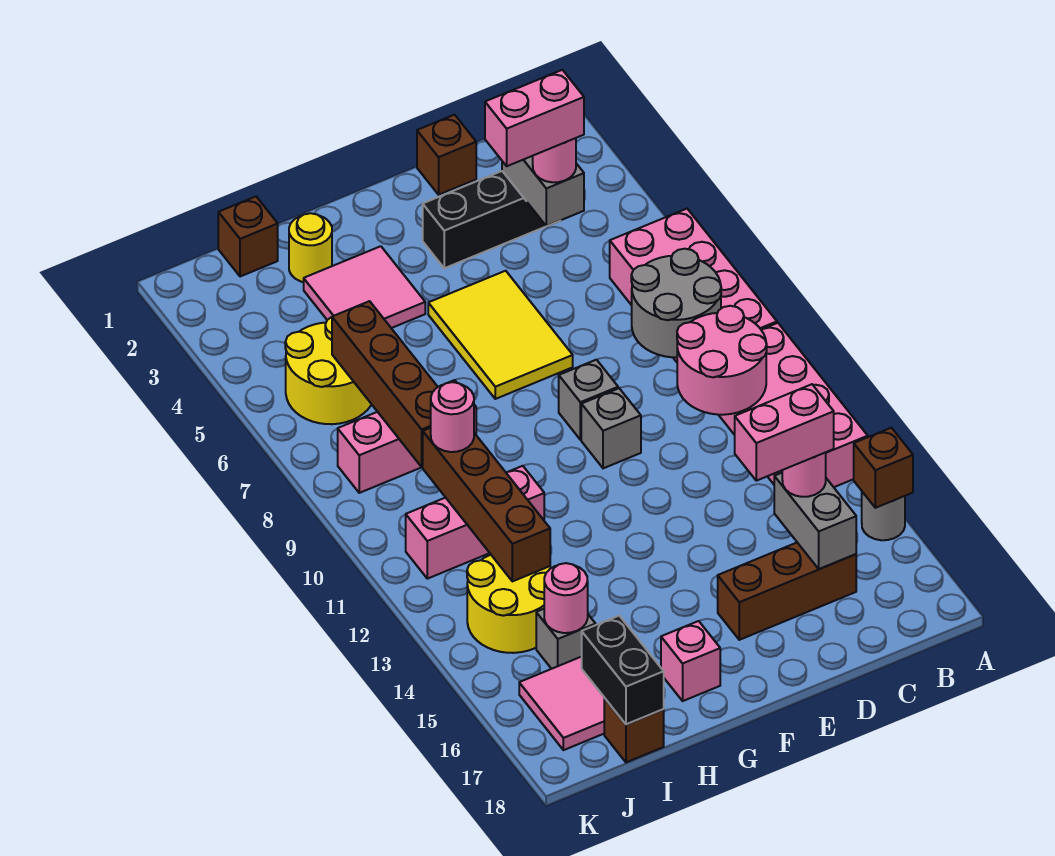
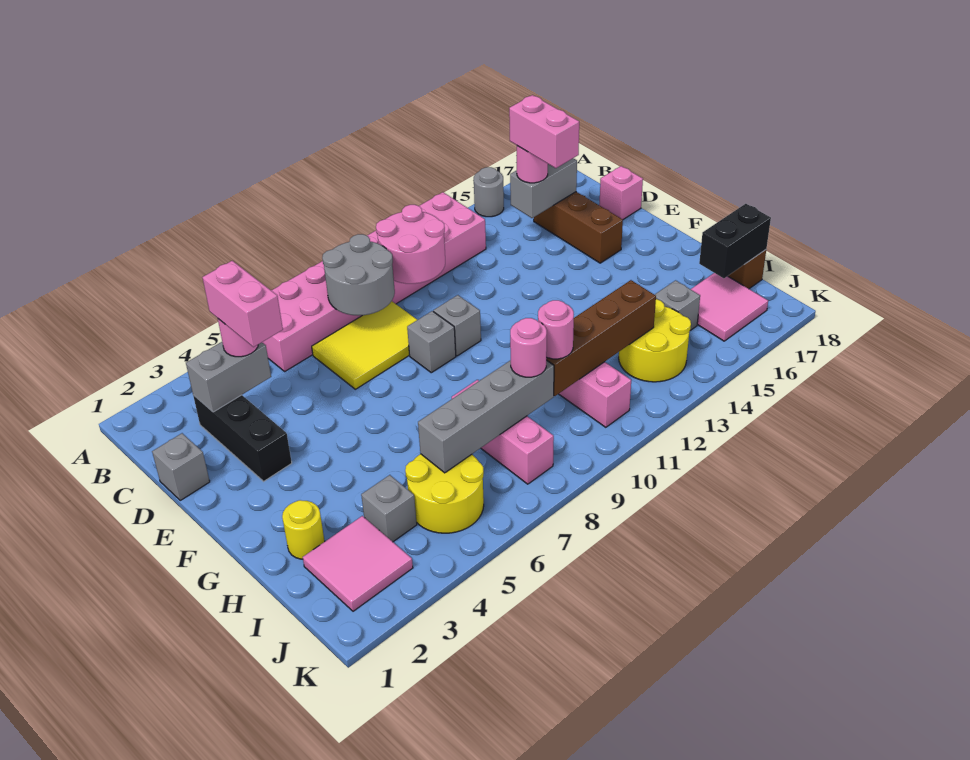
brown brick A15 level 2 -> none
brown brick D1 level 1 -> grey brick D1 level 1
yellow tile E5:F7 level 1 -> yellow tile C7:D9 level 1
pink tile G3:H4 level 1 -> pink tile I2:J3 level 1
pink brick G17 level 1 -> pink brick D18 level 1
brown brick I1 level 1 -> none
none -> grey brick I4 level 1
brown brick I6:I9 level 2 -> grey brick I6:I9 level 2
pink round brick I15 level 2 -> pink round brick I9 level 3

